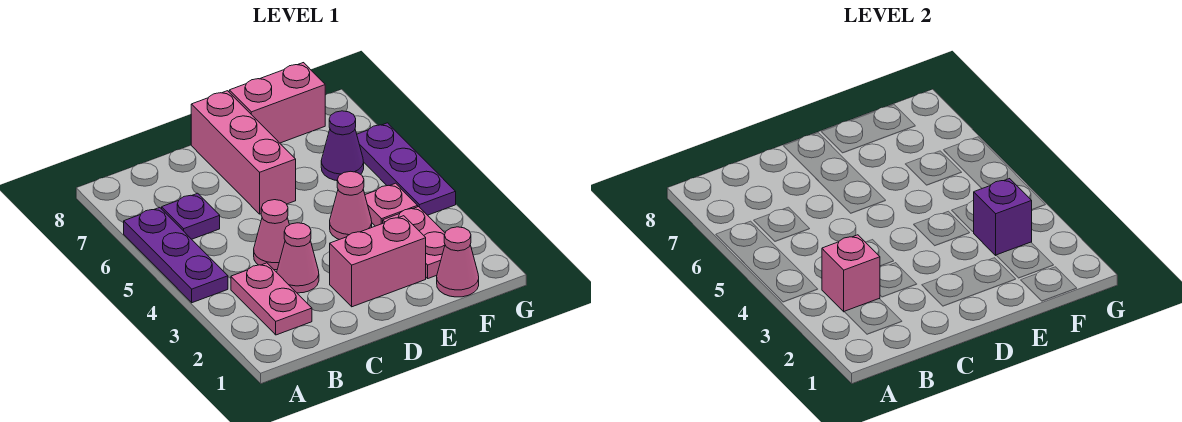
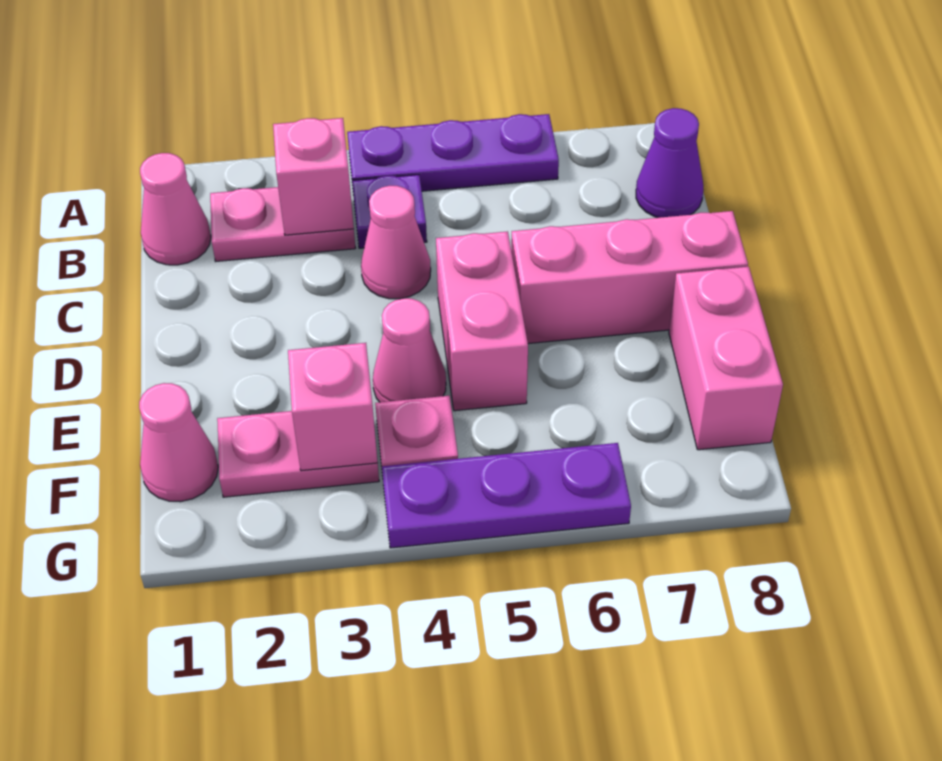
purple plate B6 level 1 -> purple plate B4 level 1
pink cone C3 level 1 -> pink cone B1 level 1
pink brick D2:E2 level 1 -> pink brick D5:E5 level 1
purple brick F3 level 2 -> pink brick F3 level 2
purple cone F6 level 1 -> purple cone B8 level 1

